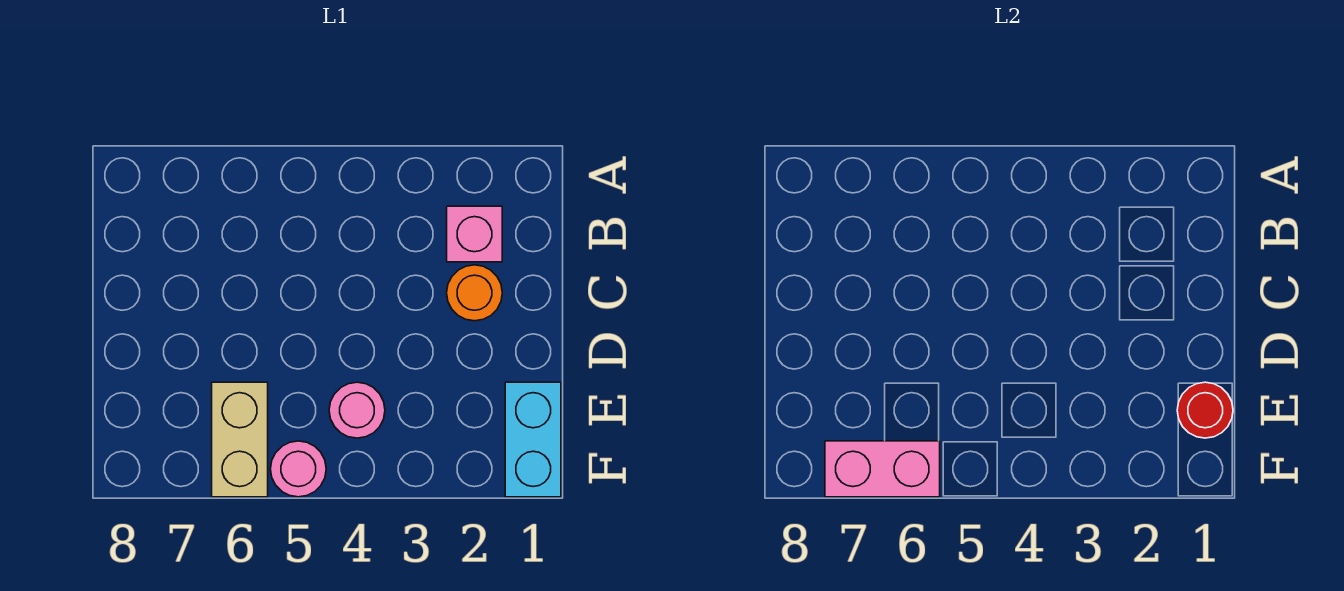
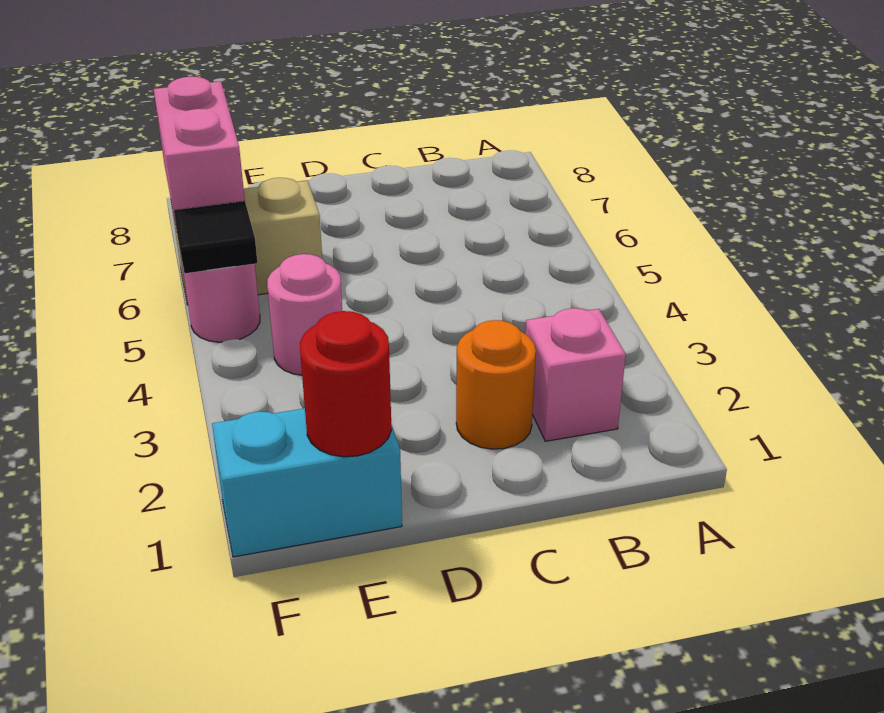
none -> black tile F5 level 2

